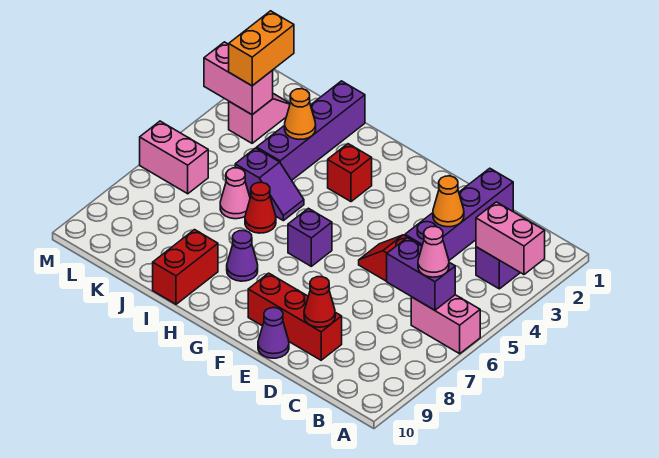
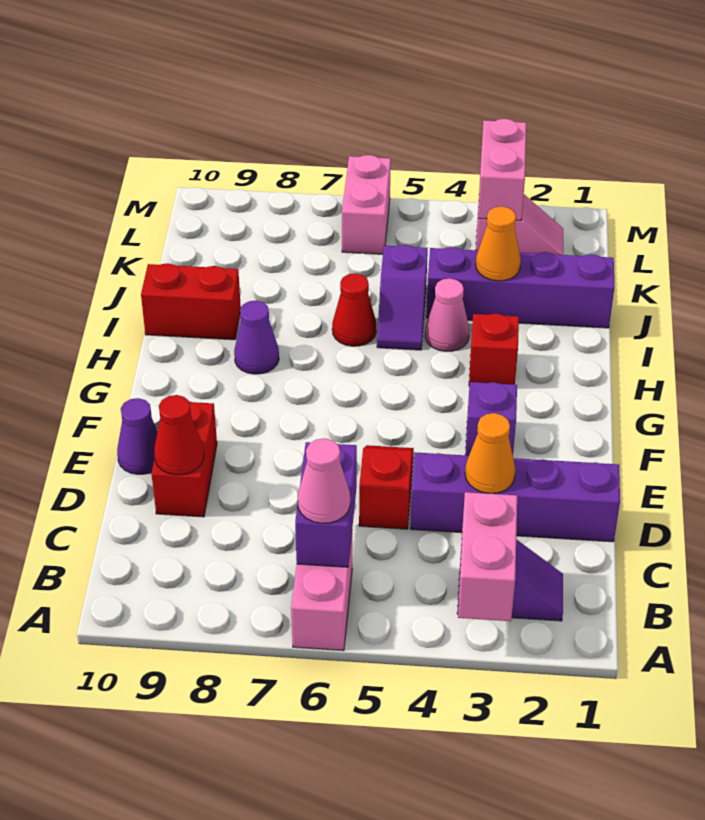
red brick D9:F9 level 1 -> red brick D9:E9 level 1
purple brick G6 level 1 -> purple brick F3 level 1
pink cone J6 level 1 -> pink cone I4 level 1
orange brick L2:L3 level 3 -> none

